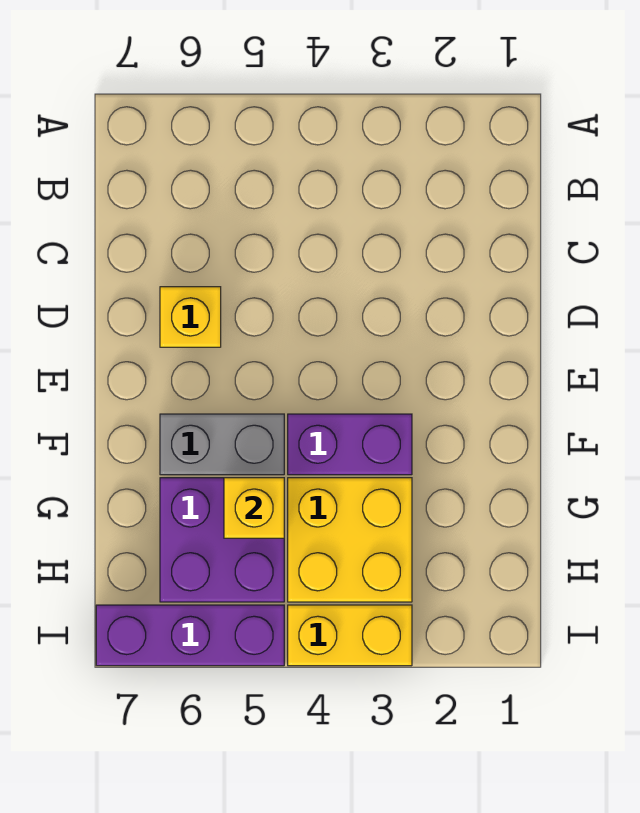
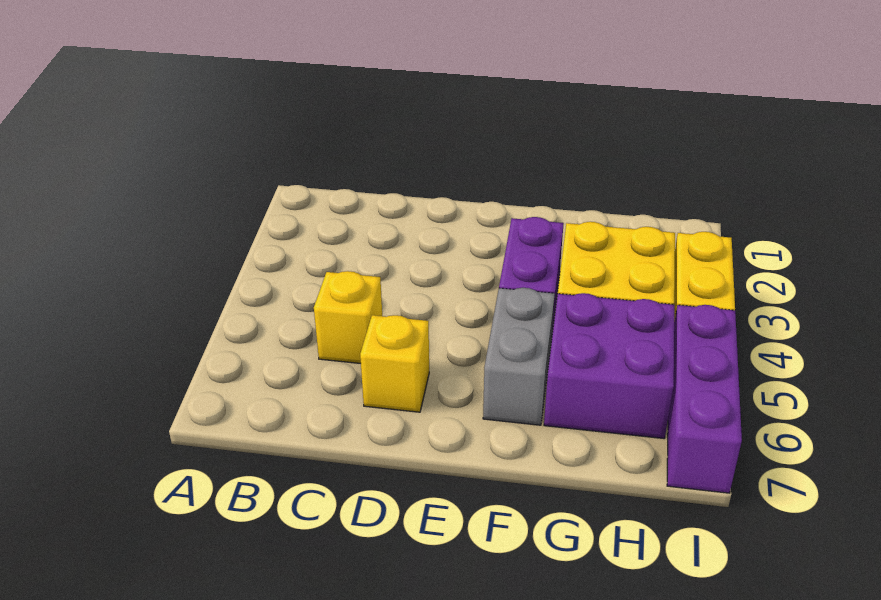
yellow brick G5 level 2 -> yellow brick C5 level 1

